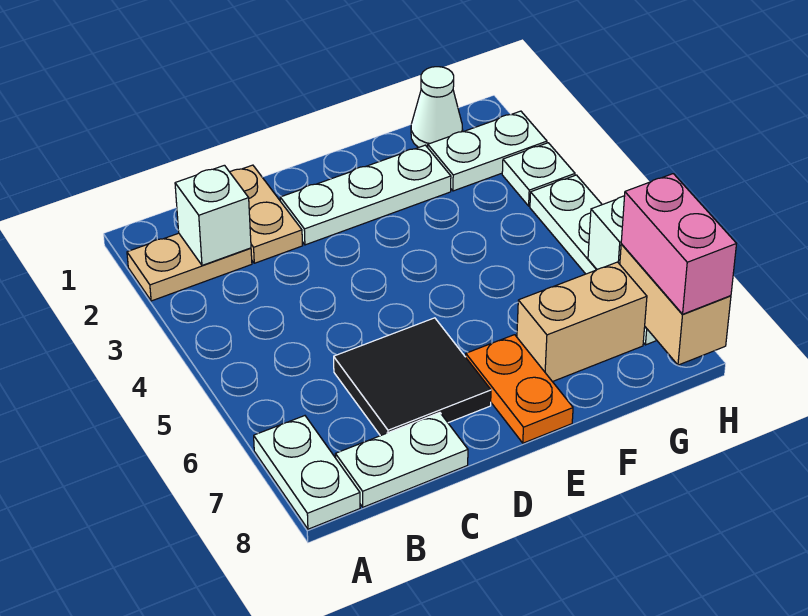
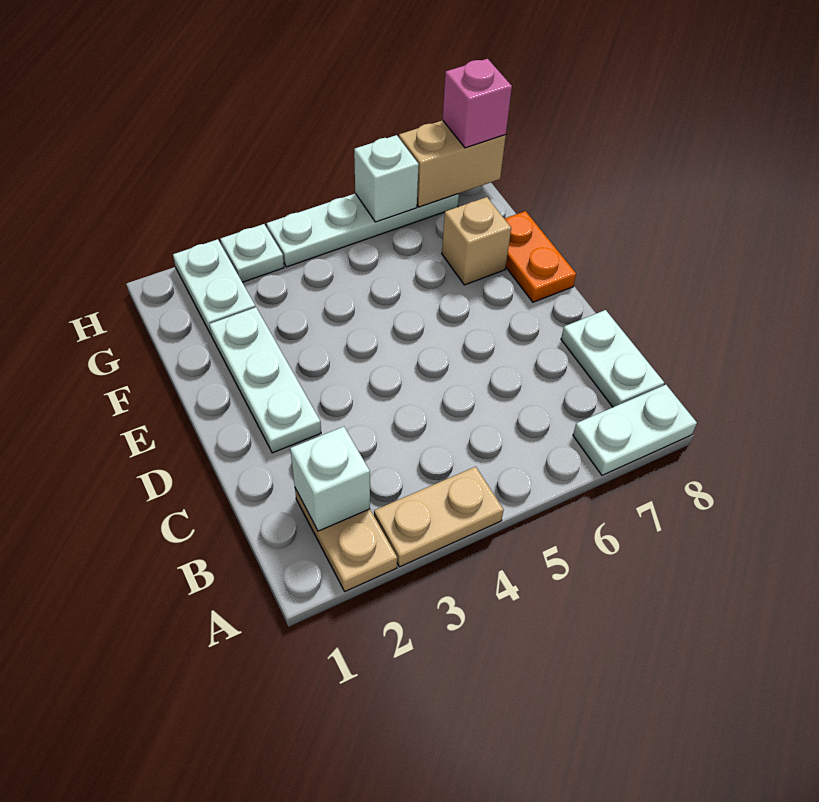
tan plate C1:C2 level 1 -> tan plate A3:A4 level 1
black tile C6:D7 level 1 -> none
orange plate E7:E8 level 1 -> orange plate E8:F8 level 1
tan brick F7:G7 level 1 -> tan brick F7 level 1
white cone G1 level 1 -> none
pink brick H7:H8 level 3 -> pink brick H8 level 3

